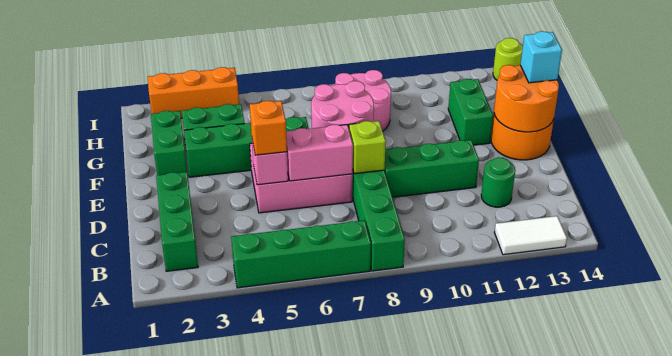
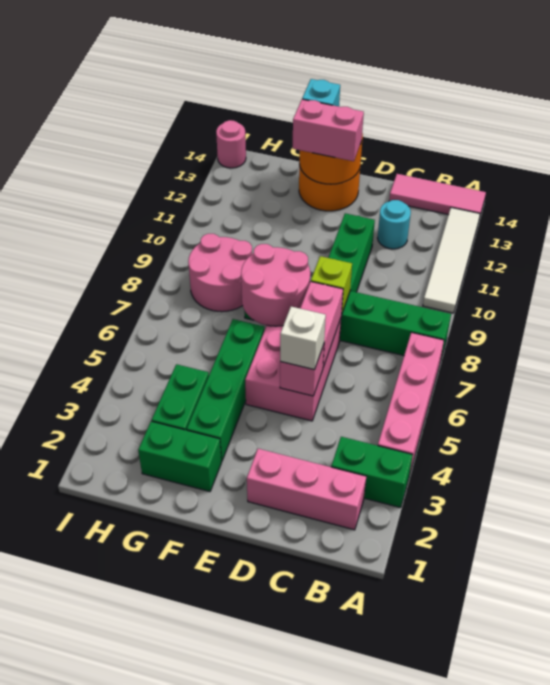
green brick A4:A7 level 1 -> pink brick A4:A7 level 1
white tile A12:A13 level 1 -> white tile A10:A13 level 1
none -> pink tile A14:C14 level 1
green brick B2:D2 level 1 -> pink brick B2:D2 level 1
green round brick C12 level 1 -> cyan round brick C12 level 1
orange brick D5 level 3 -> white brick D5 level 3
none -> pink brick E13:F13 level 3
green brick F12:G12 level 1 -> green brick A3:B3 level 1
orange brick I2:I4 level 1 -> none
lime round brick I14 level 1 -> pink round brick I14 level 1

